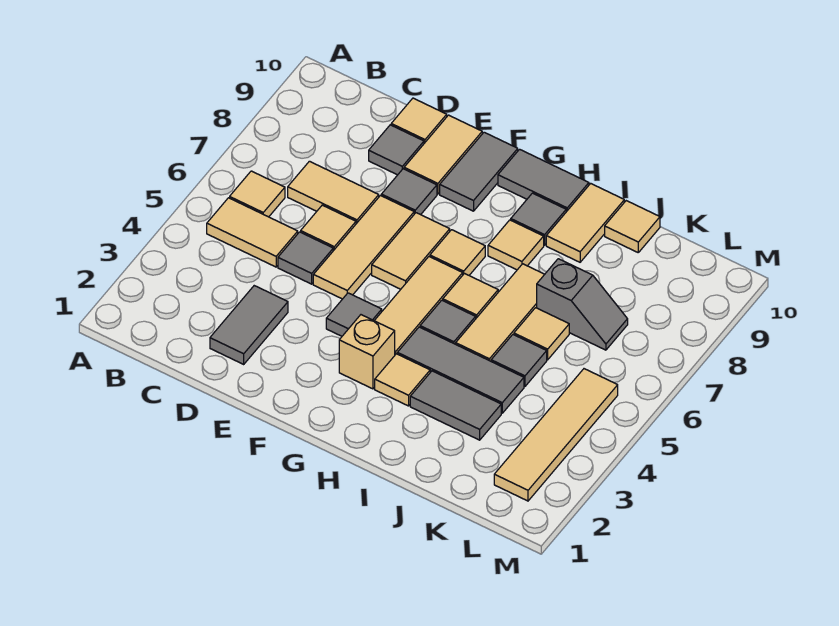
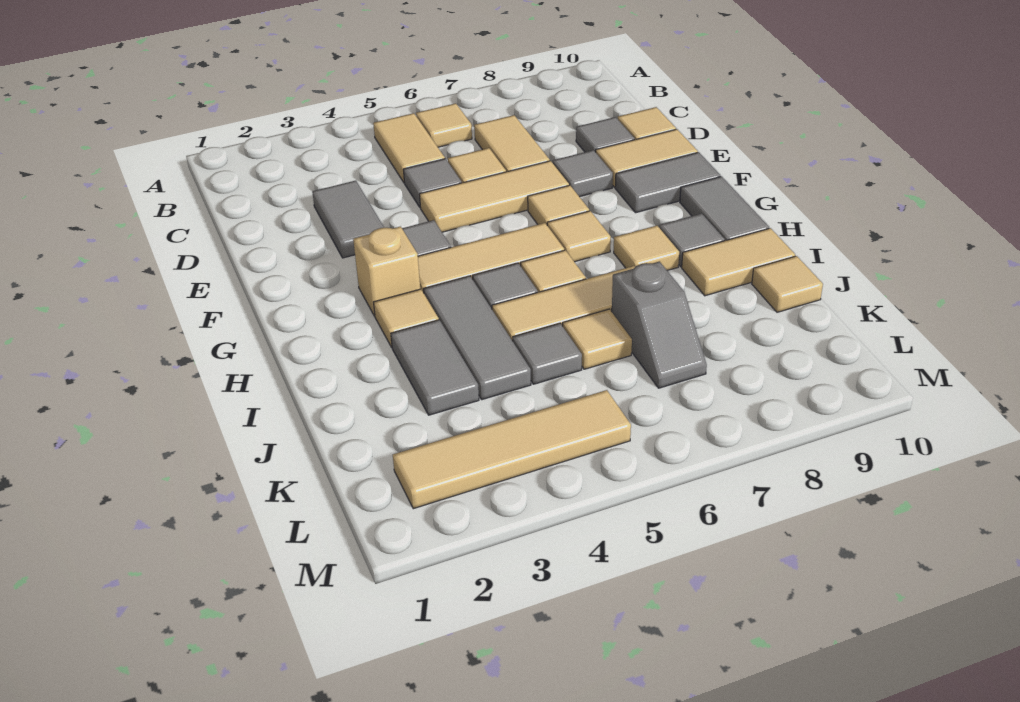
grey tile D2:D3 level 1 -> grey tile D3:E3 level 1
tan tile F6:F7 level 1 -> tan tile F7 level 1

